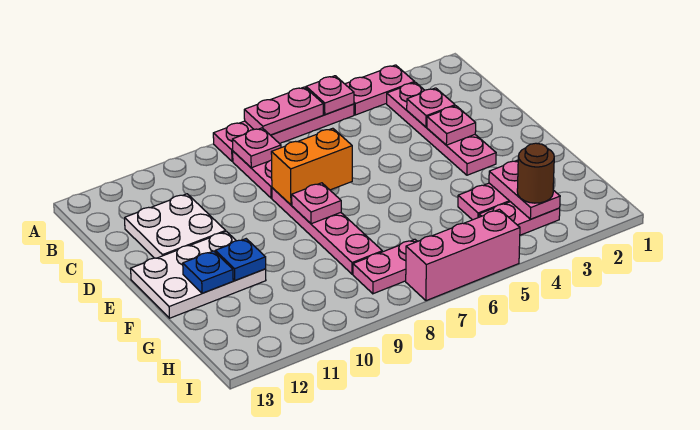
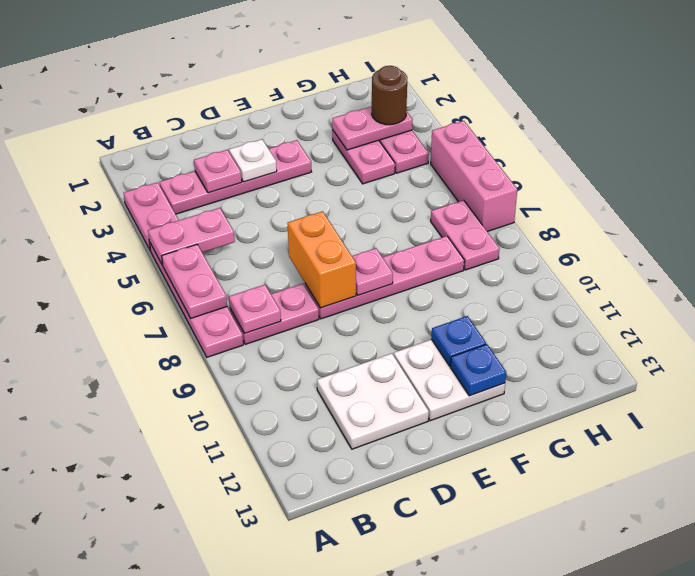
pink plate A5 level 2 -> pink plate A5:B5 level 2
pink plate D3 level 2 -> white plate D3 level 2
white plate E11:F13 level 1 -> white plate E11:F12 level 1

